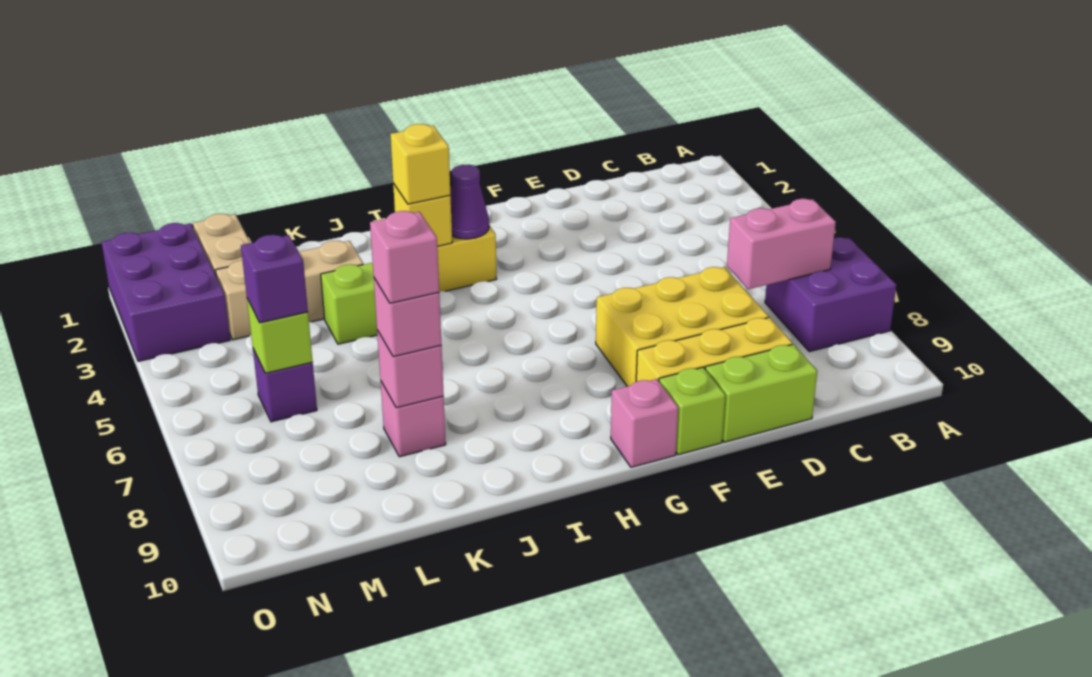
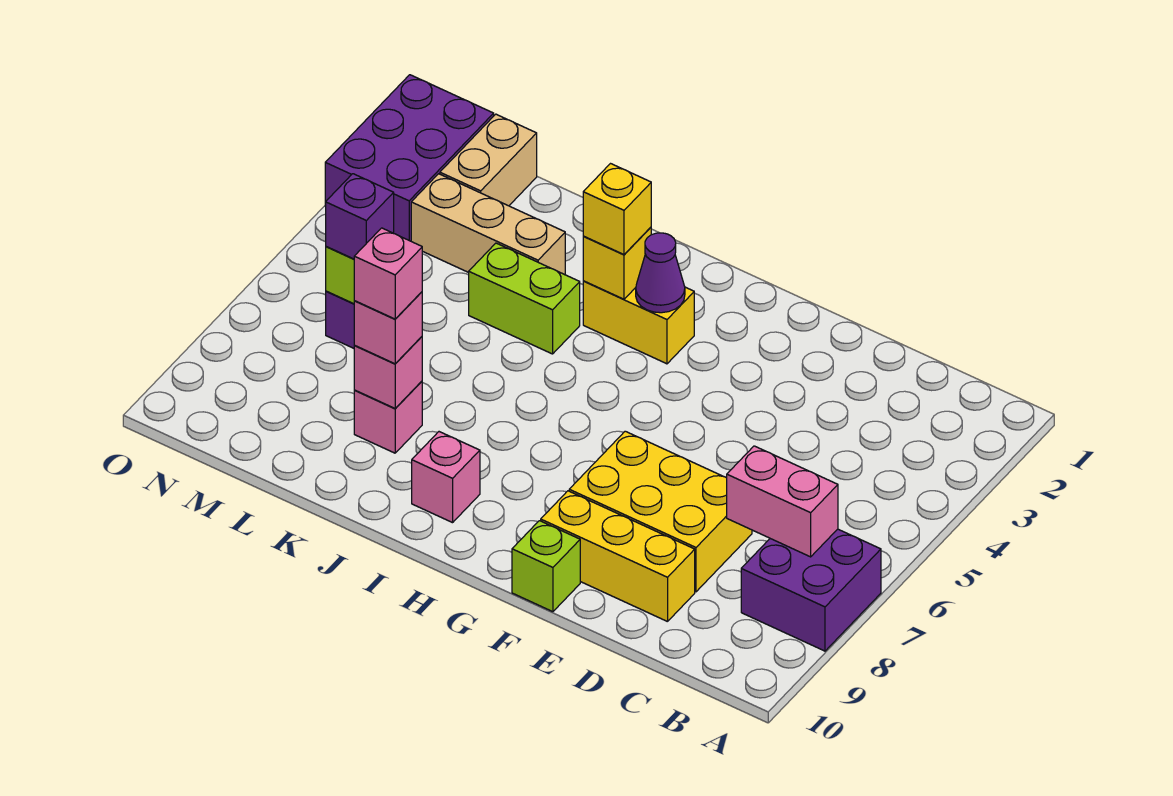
lime brick D10:E10 level 1 -> none
pink brick G10 level 1 -> pink brick I9 level 1

